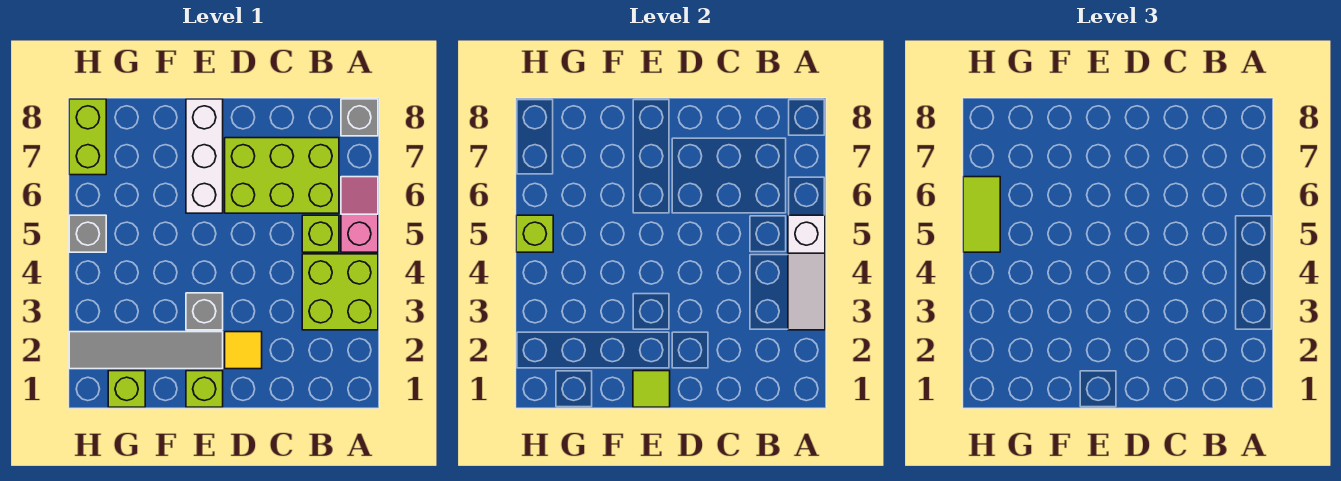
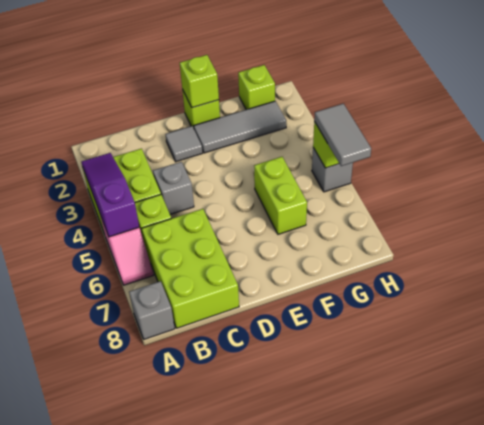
white slope A3:A5 level 2 top 5 -> purple slope A3:A5 level 2 top 5
lime brick B6:D7 level 1 -> lime brick B6:C8 level 1
yellow tile D2 level 1 -> grey tile D2 level 1
lime tile E1 level 2 -> lime brick E1 level 2
grey tile E2:H2 level 1 -> grey tile E2:G2 level 1
grey brick E3 level 1 -> grey brick C4 level 1
white brick E6:E8 level 1 -> none
lime tile H5:H6 level 3 -> grey tile H5:H6 level 3
lime brick H7:H8 level 1 -> lime brick F5:F6 level 1

